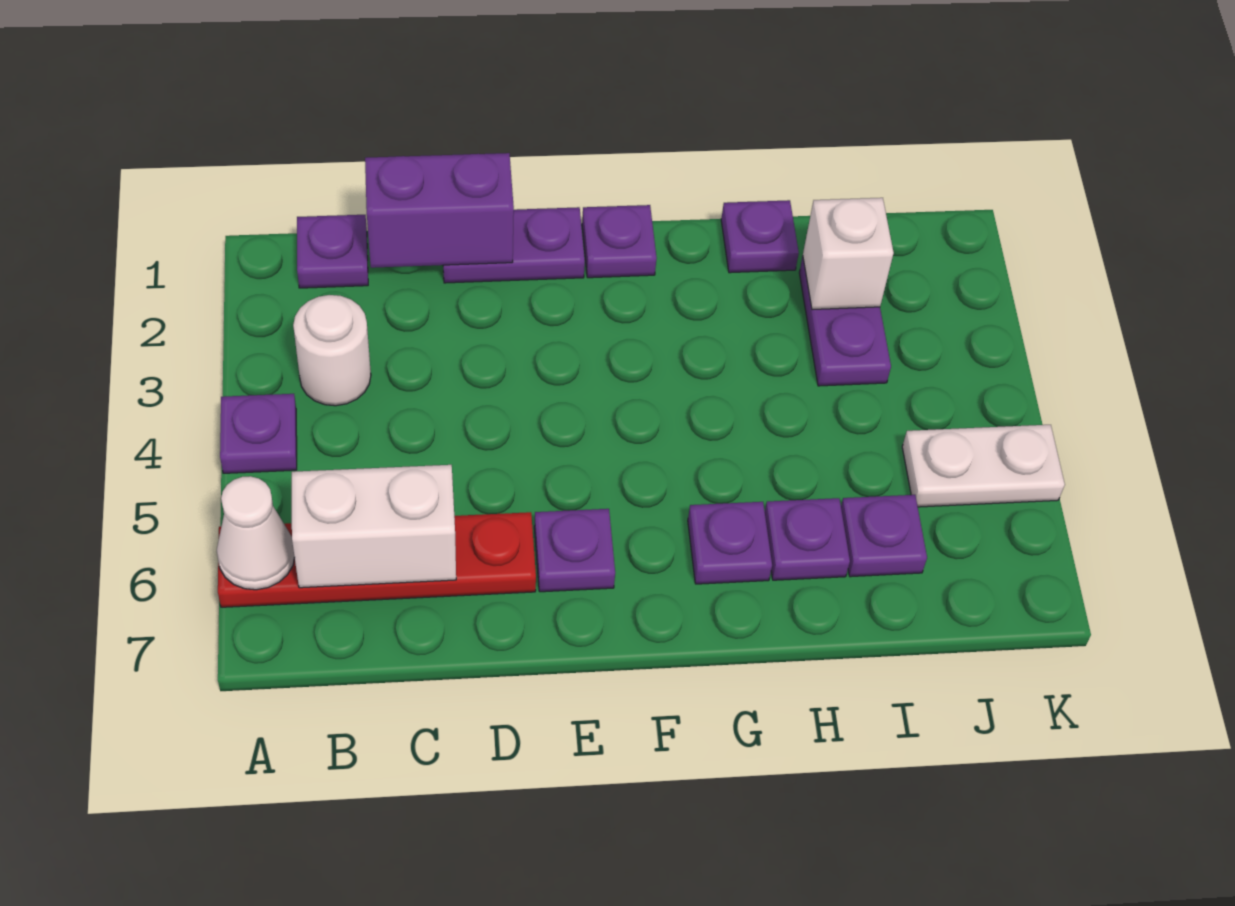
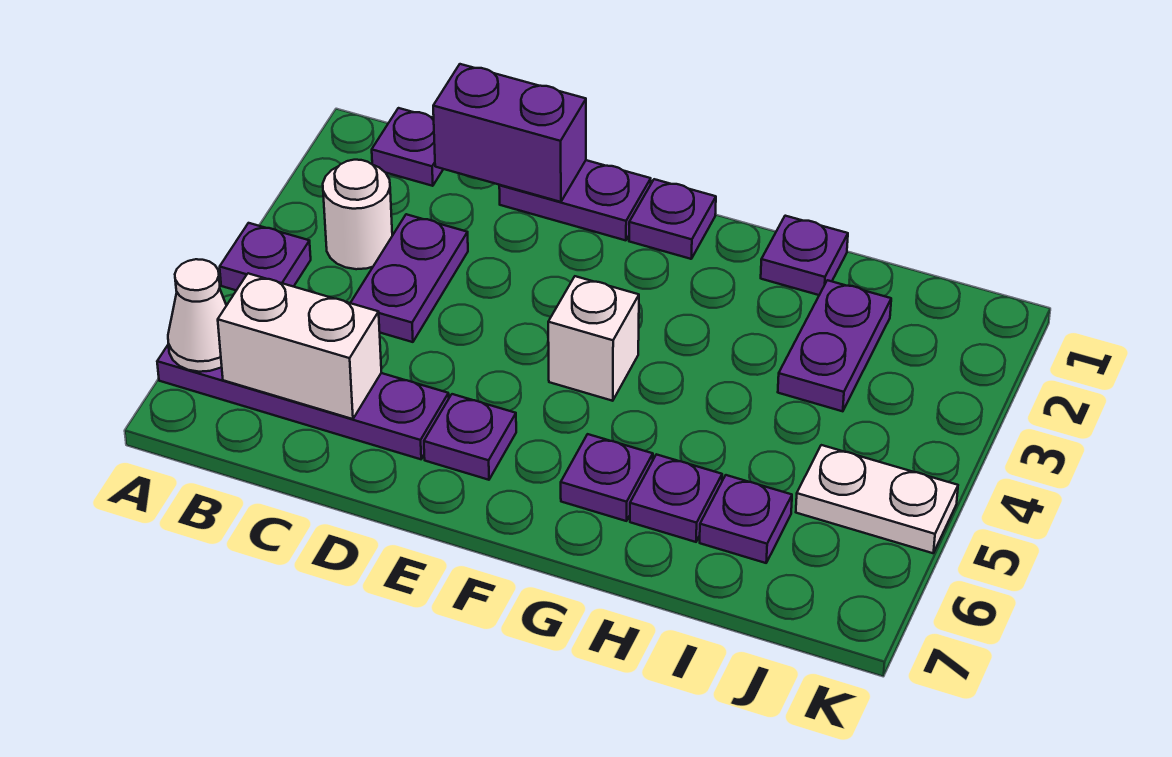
red plate A6:D6 level 1 -> purple plate A6:D6 level 1
none -> purple plate C3:C4 level 1
white brick I2 level 2 -> white brick F4 level 1

